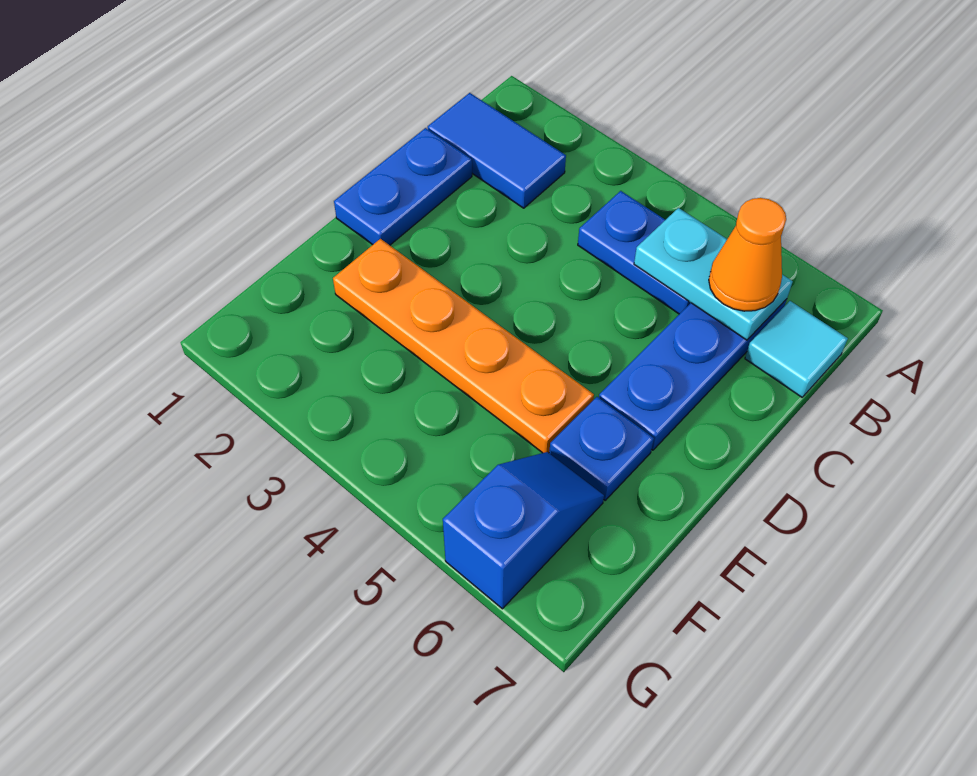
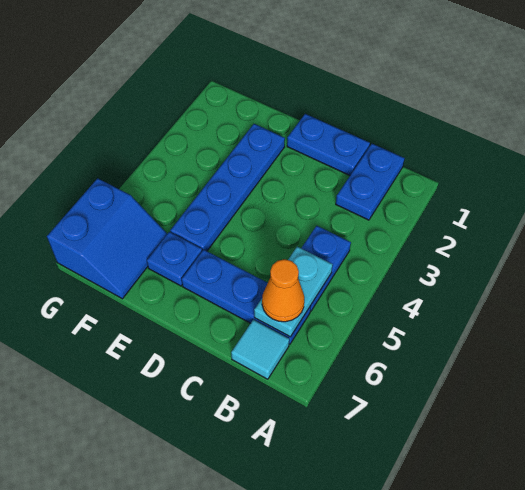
blue tile B1:B2 level 1 -> blue plate B1:B2 level 1
orange plate E2:E5 level 1 -> blue plate E2:E5 level 1
blue slope F6:G6 level 1 top G -> blue slope F6:G7 level 1 top G

